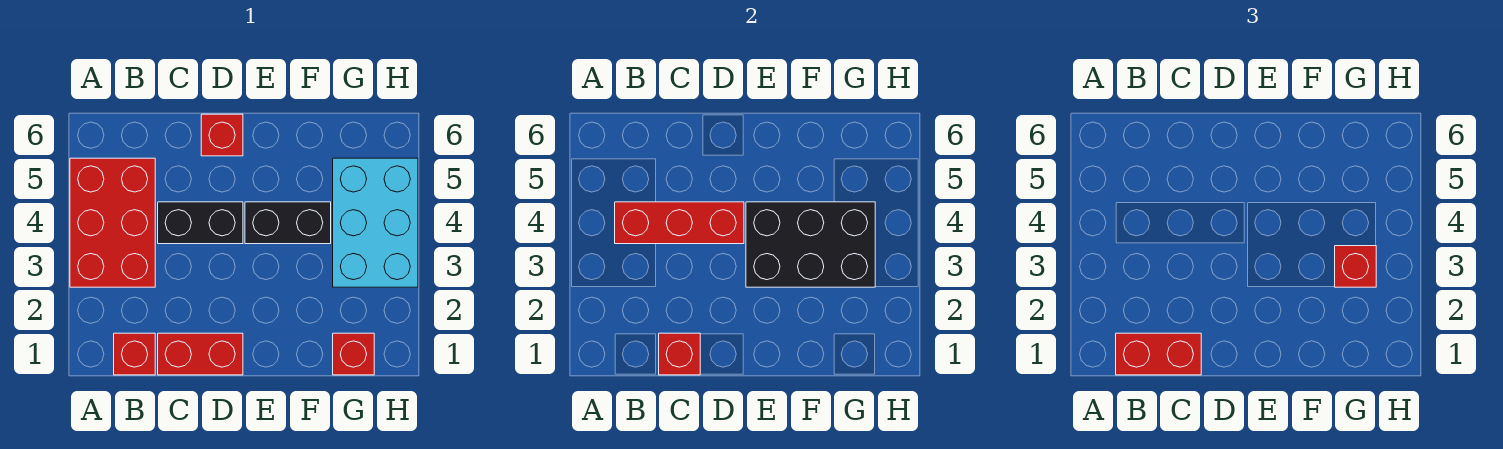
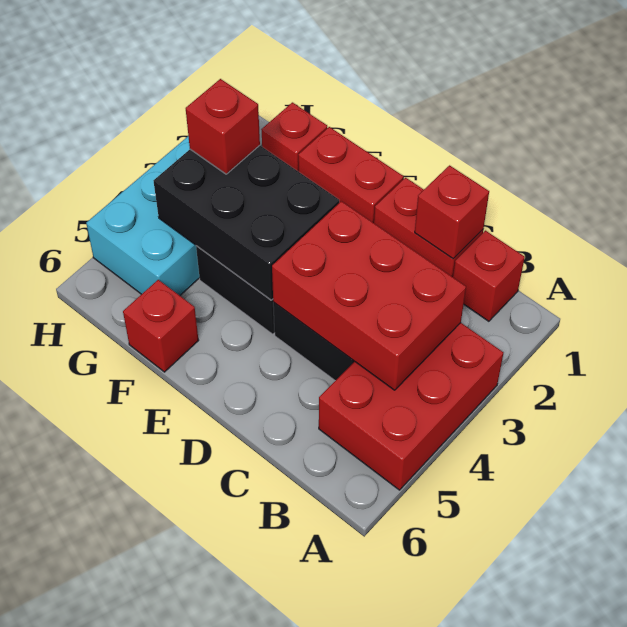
red brick B1:C1 level 3 -> red brick E1:F1 level 1
red brick B4:D4 level 2 -> red brick B3:D4 level 2
red brick D6 level 1 -> red brick F6 level 1

